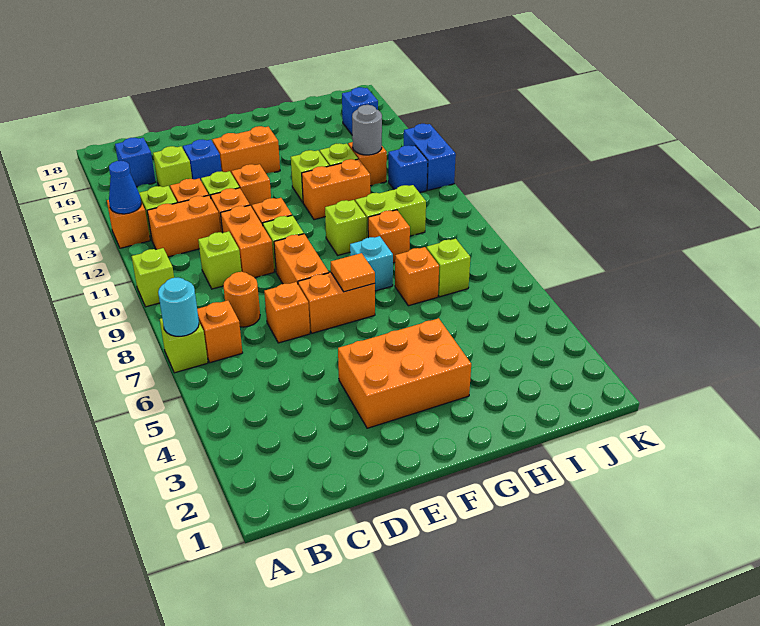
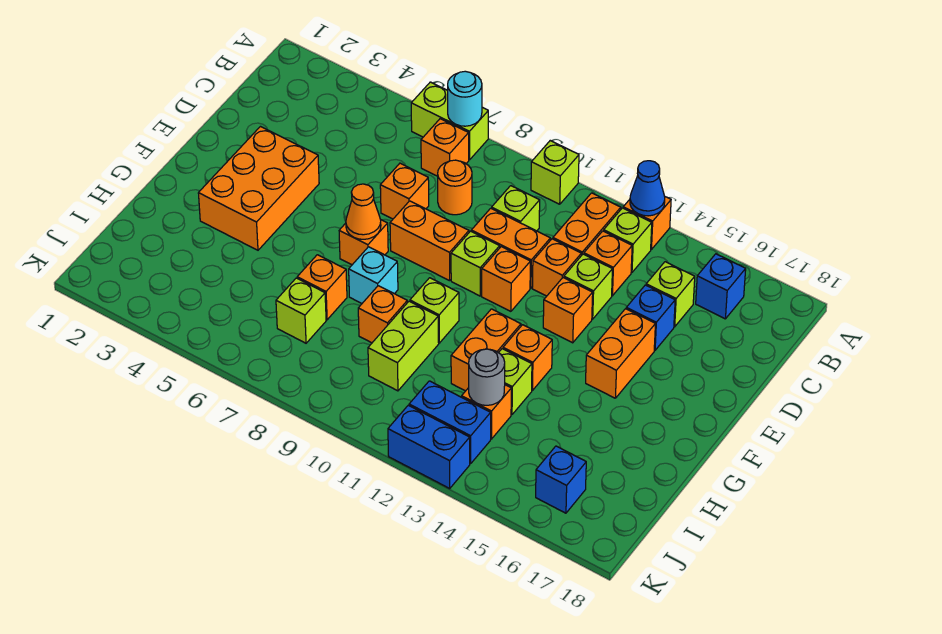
lime brick A7 level 1 -> lime brick A6:A7 level 1
orange brick E7:F7 level 1 -> orange brick F7 level 1
orange tile F7 level 2 -> orange cone F7 level 2
lime brick G13 level 1 -> orange brick G13 level 1
blue brick J12 level 1 -> blue brick J12:J13 level 1

